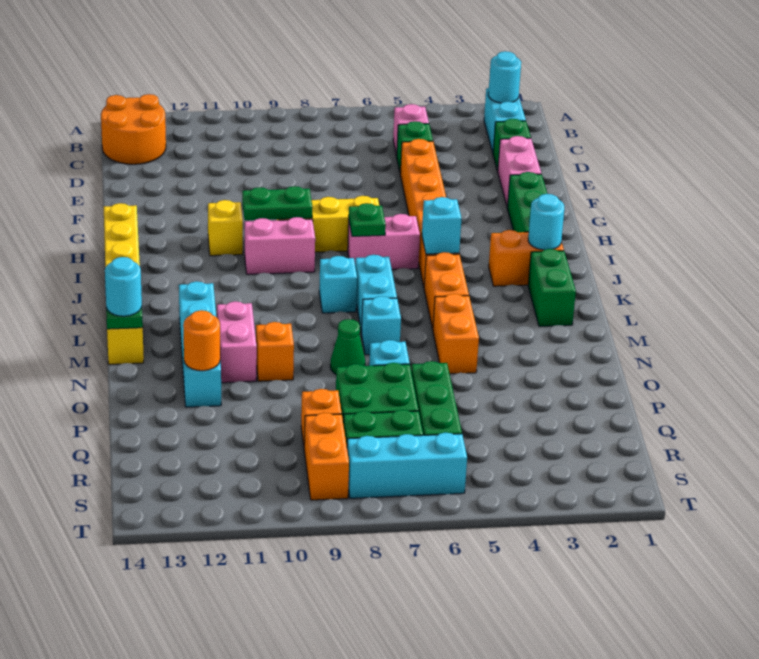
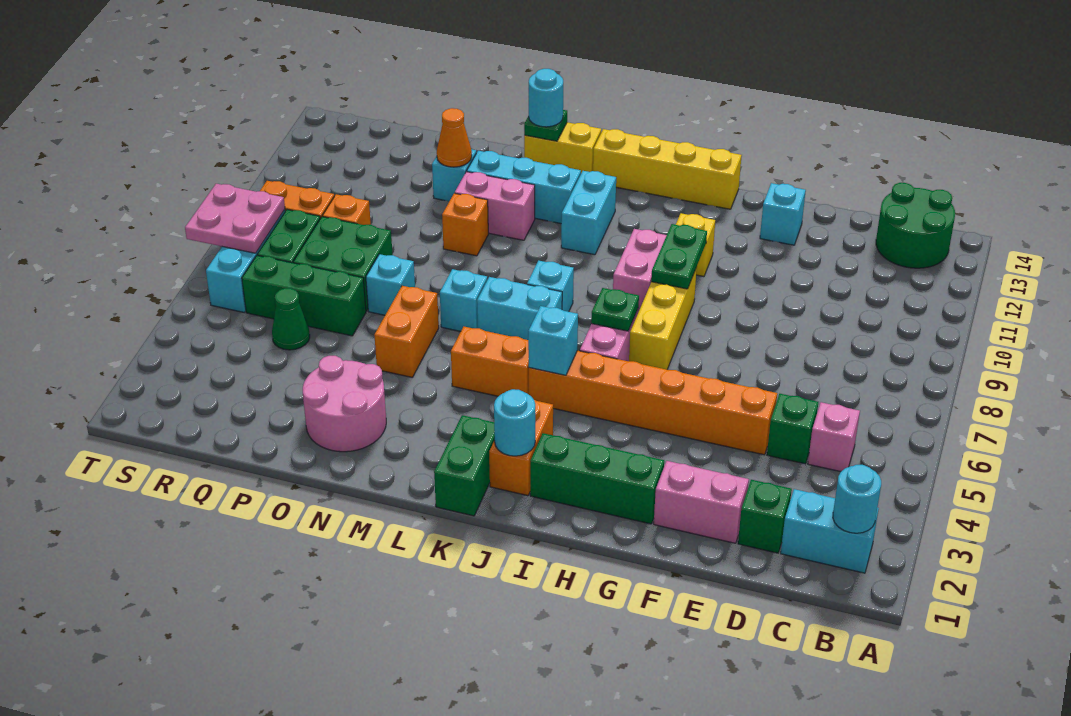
orange round brick B13:C14 level 1 -> green round brick B13:C14 level 1
none -> cyan brick F13 level 1
green brick K2:L2 level 1 -> green brick K1:K2 level 1
none -> cyan brick K11:K12 level 1
orange brick M5:N5 level 1 -> orange brick N5:N6 level 1
none -> pink round brick N2:O3 level 1
green cone N8 level 1 -> green cone Q5 level 1
orange round brick O12 level 2 -> orange cone O12 level 2
none -> pink plate S7:T8 level 2

